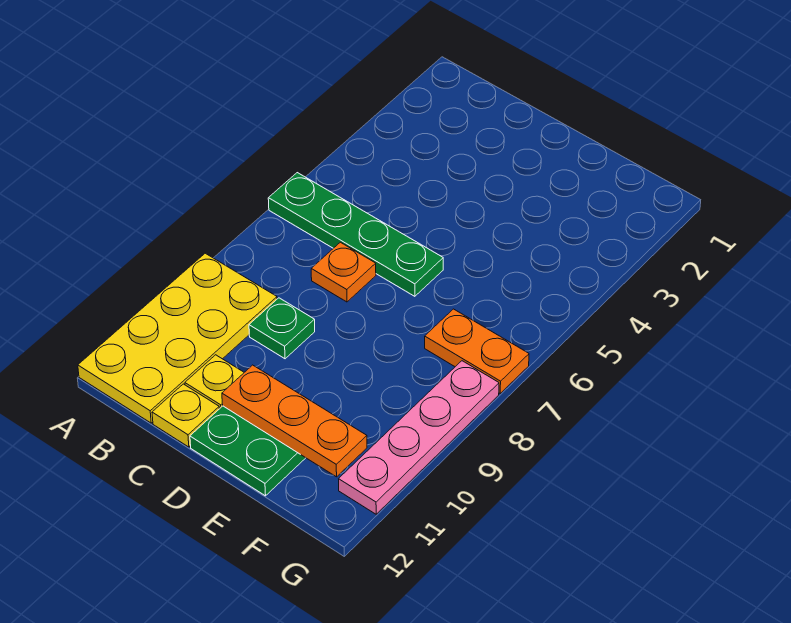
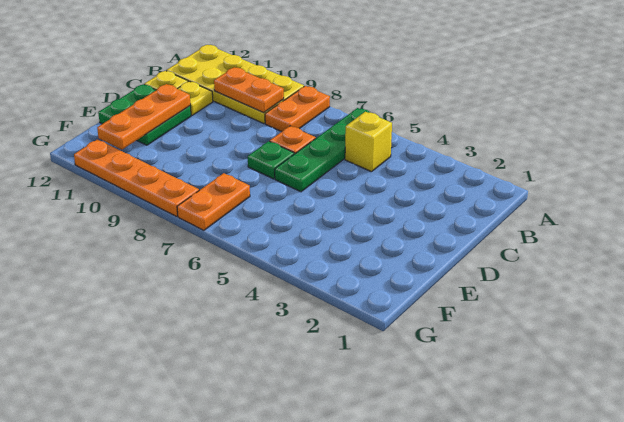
none -> orange plate A8:B8 level 1
none -> yellow brick B5 level 1
none -> orange plate B9:B10 level 2
green plate C9 level 1 -> green plate D7 level 1
pink plate G8:G11 level 1 -> orange plate G8:G11 level 1

